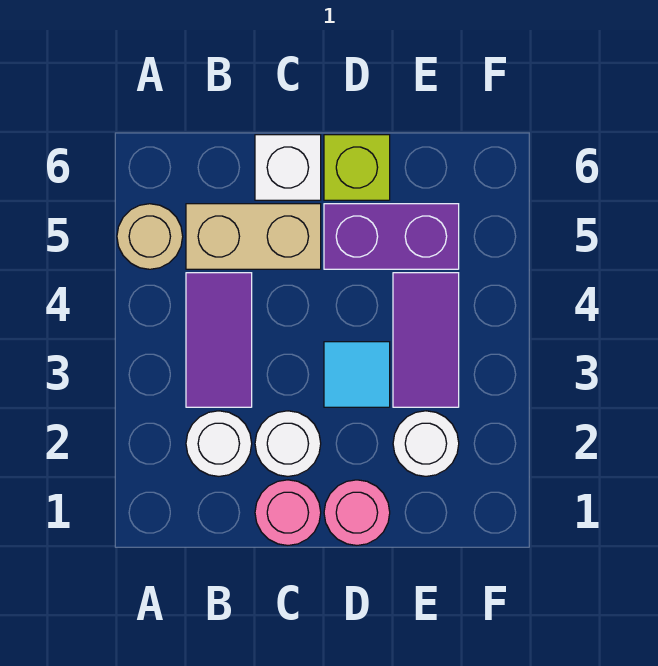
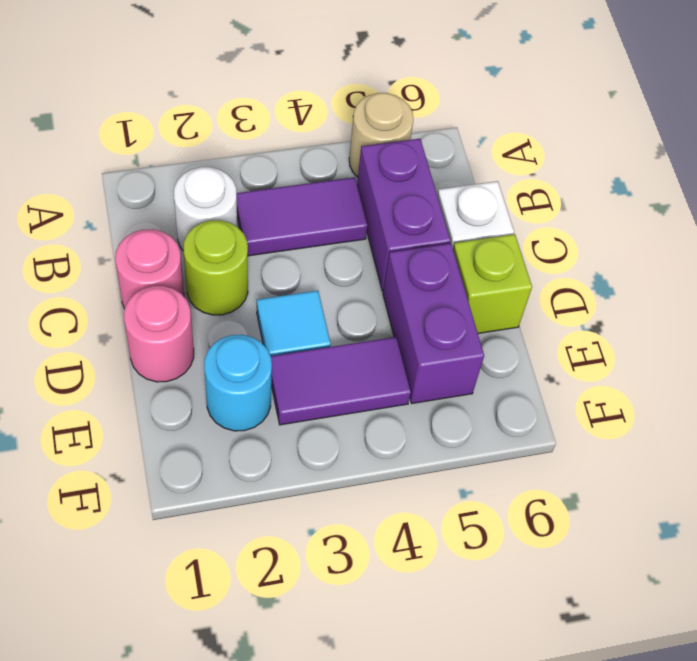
tan brick B5:C5 level 1 -> purple brick B5:C5 level 1
white round brick C2 level 1 -> lime round brick C2 level 1
white round brick E2 level 1 -> cyan round brick E2 level 1

